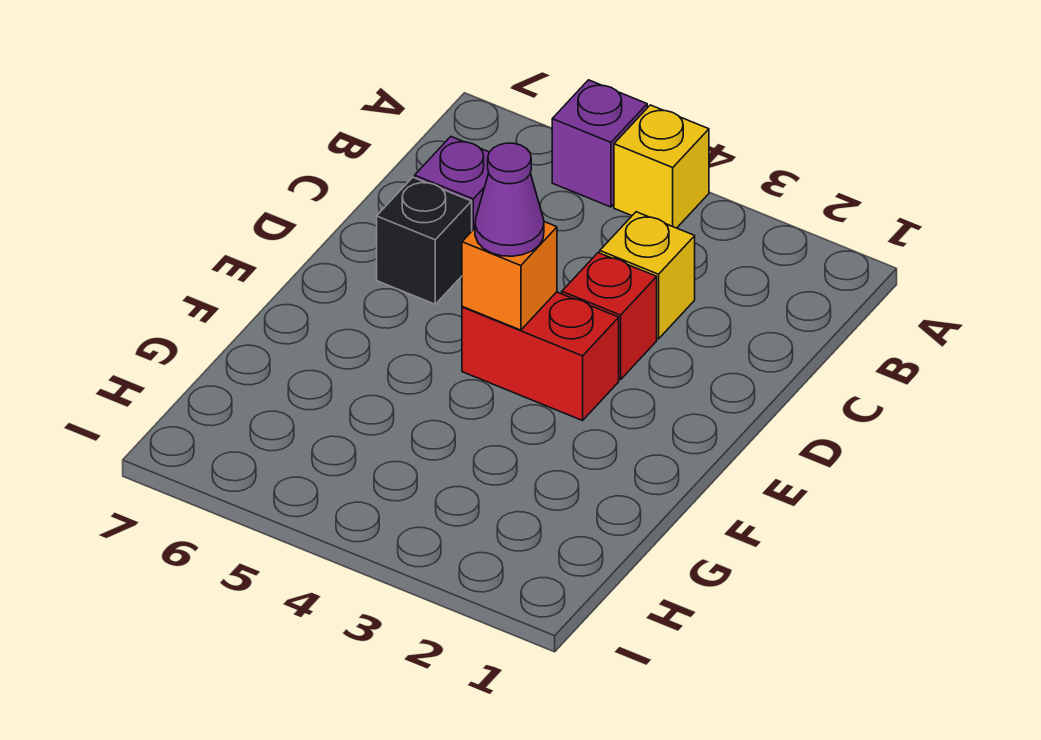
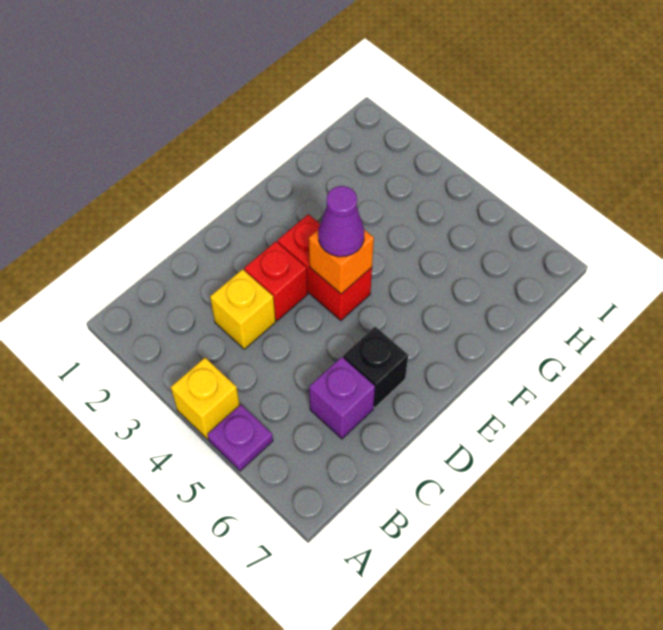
purple brick A5 level 1 -> purple plate A5 level 1

